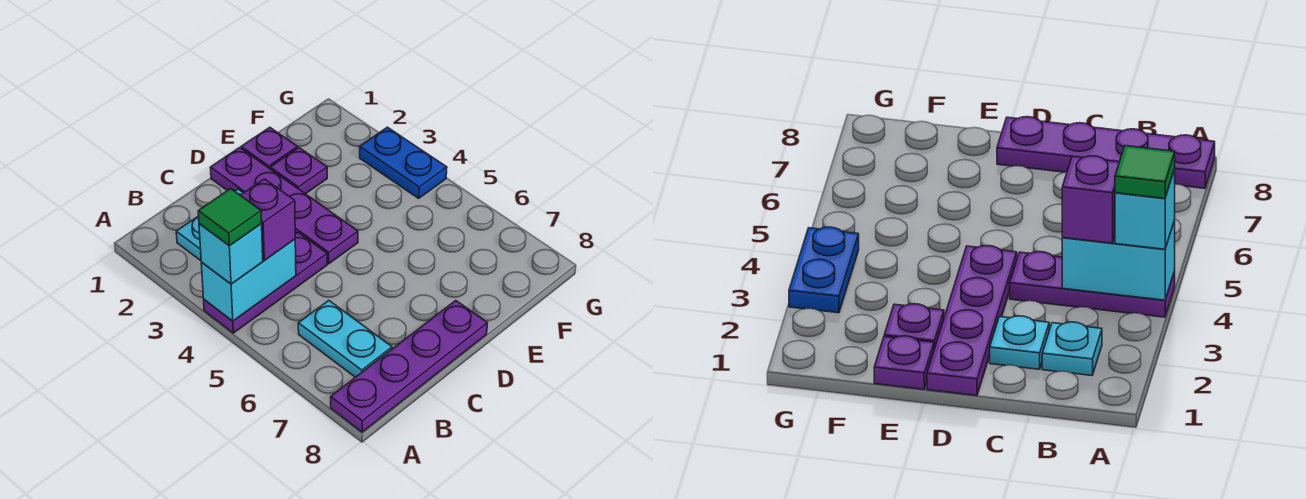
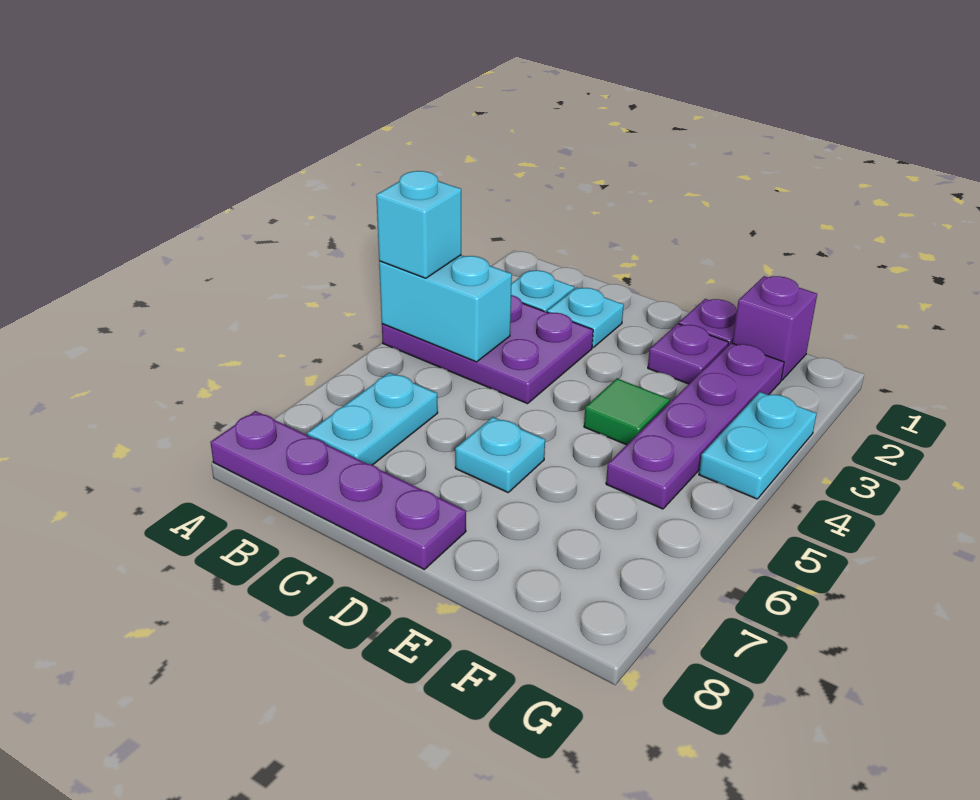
purple plate A4:C4 level 1 -> purple plate A3:C4 level 1
green tile A4 level 4 -> green tile E4 level 1
purple brick B4 level 3 -> purple brick F1 level 1
purple plate D1:D4 level 1 -> purple plate F2:F5 level 1
none -> cyan plate D6 level 1
blue plate G3:G4 level 1 -> cyan plate G3:G4 level 1

